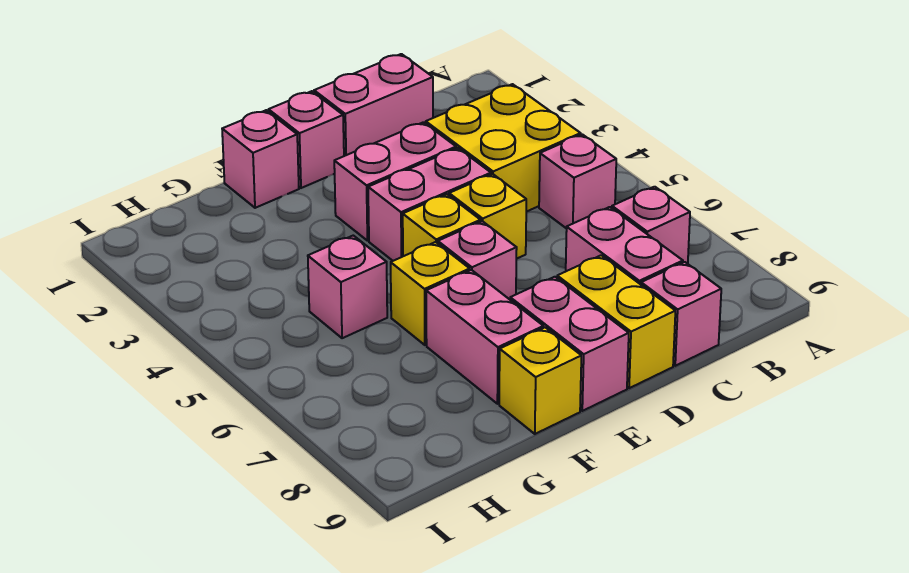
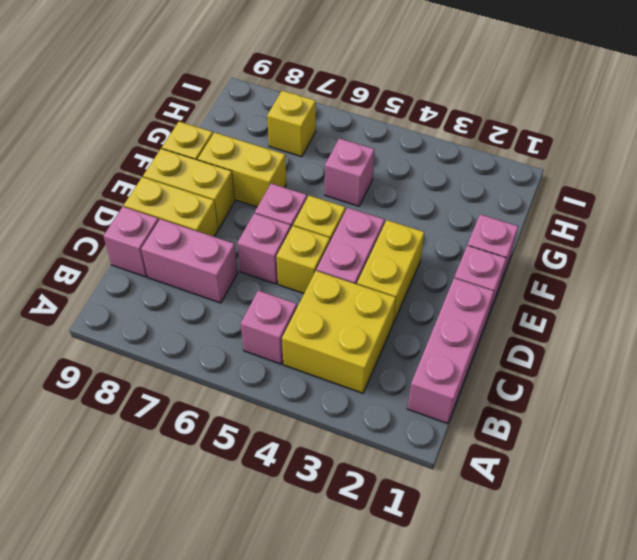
pink brick B7 level 1 -> pink brick D6 level 1
pink brick C1:D1 level 1 -> pink brick B1:D1 level 1
pink brick D3:E3 level 1 -> yellow brick D3:E3 level 1
pink brick E8:E9 level 1 -> yellow brick E8:E9 level 1
yellow brick F6 level 1 -> yellow brick H7 level 1
pink brick F7:F8 level 1 -> yellow brick F7:F8 level 1

